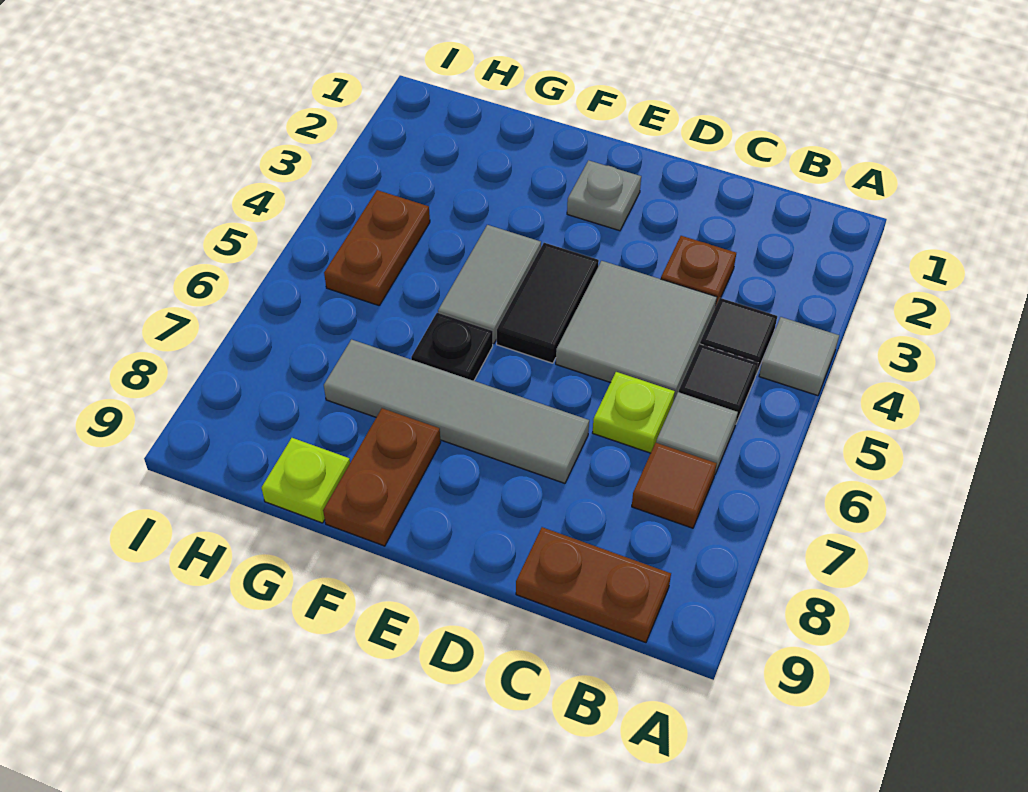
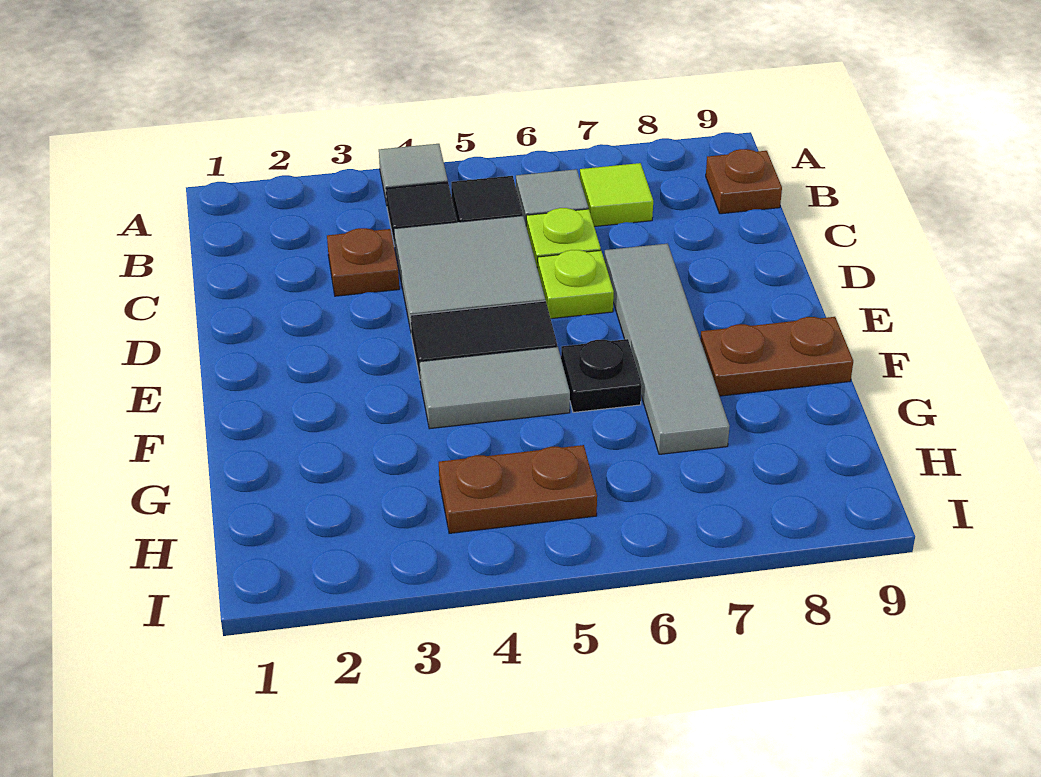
brown tile B7 level 1 -> lime tile B7 level 1
brown plate B9:C9 level 1 -> brown plate B9 level 1
grey plate E2 level 1 -> none
lime plate G9 level 1 -> lime plate D6 level 1

